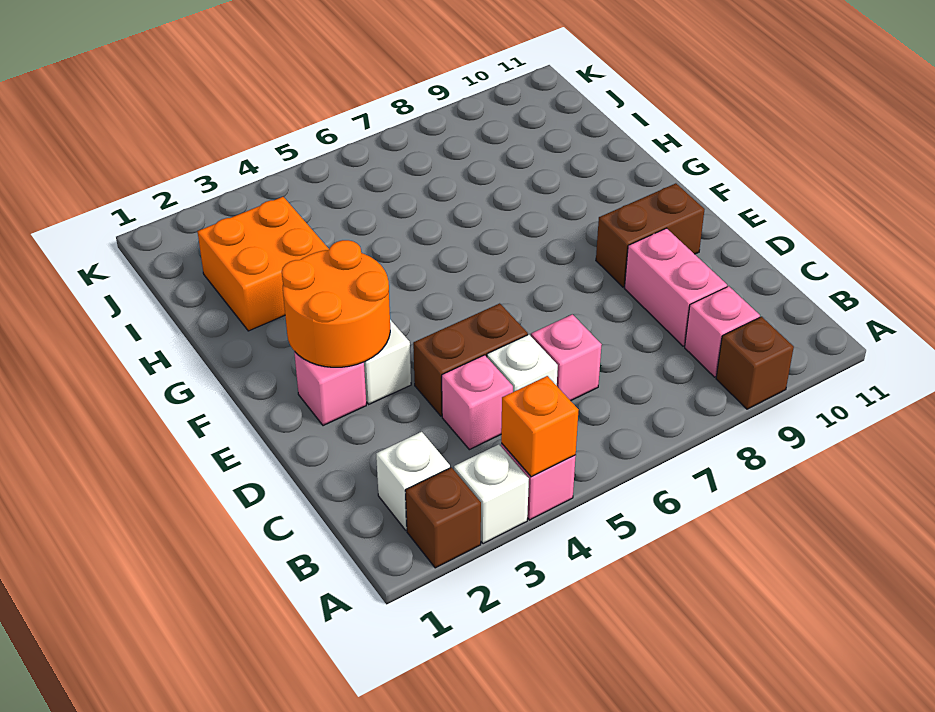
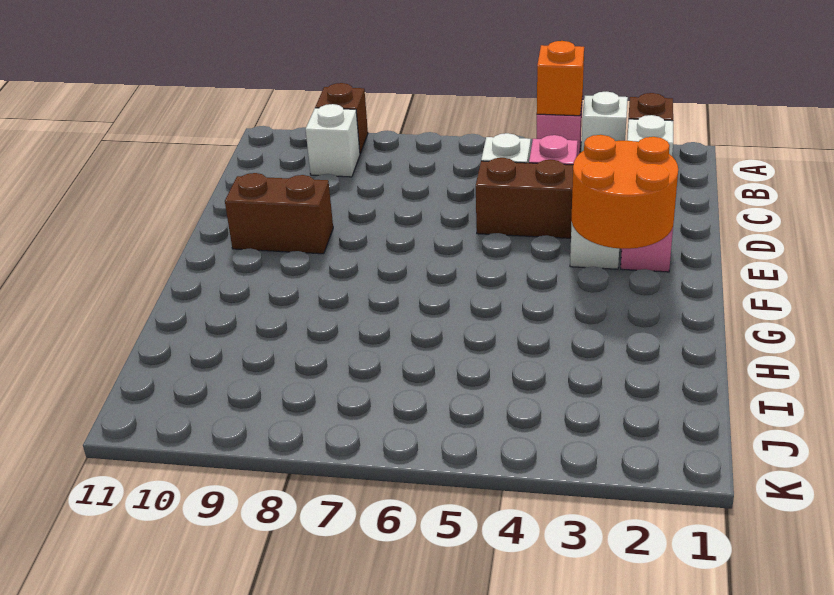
pink brick B9 level 1 -> white brick B9 level 1
pink brick C6 level 1 -> none
pink brick C9:D9 level 1 -> none
orange brick H2:I3 level 1 -> none

